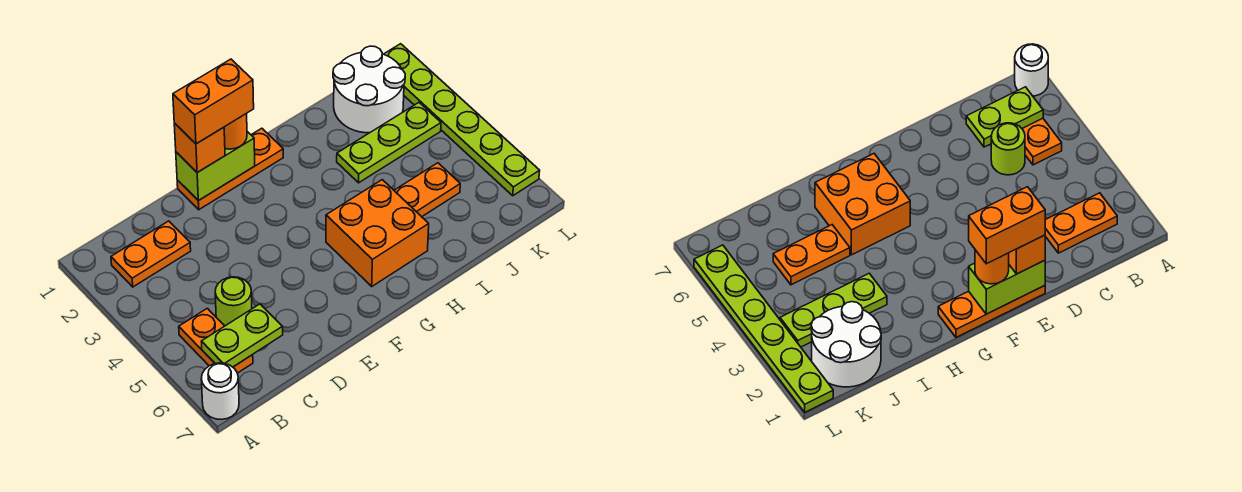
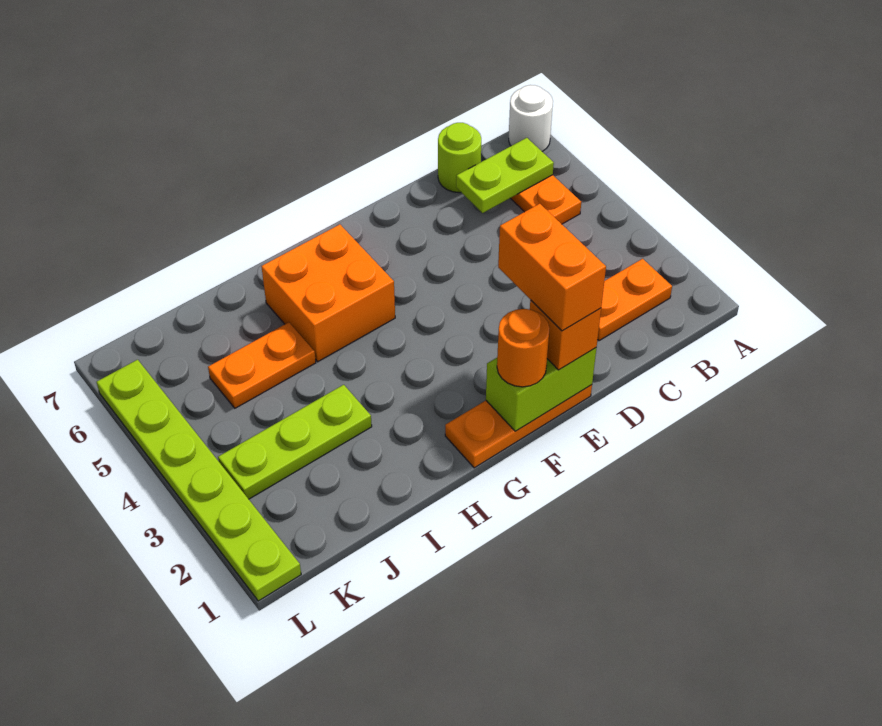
lime round brick C5 level 1 -> lime round brick C7 level 1
orange brick E1:F1 level 4 -> orange brick E1:E2 level 4
white round brick J1:K2 level 1 -> none

